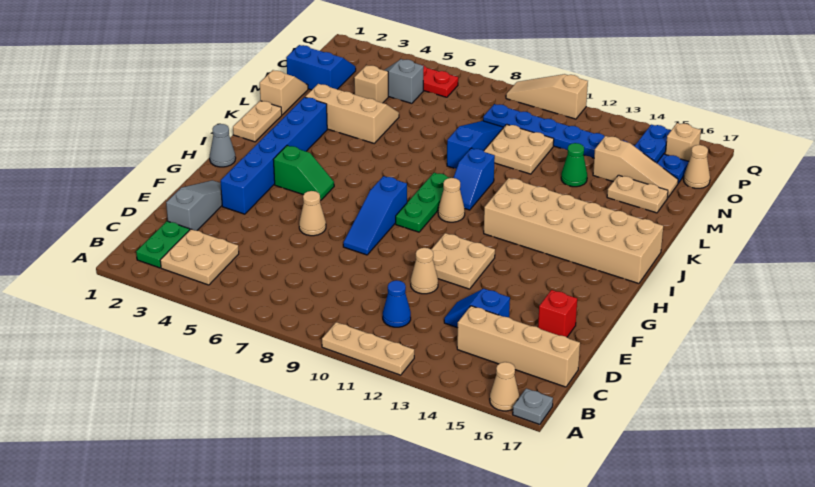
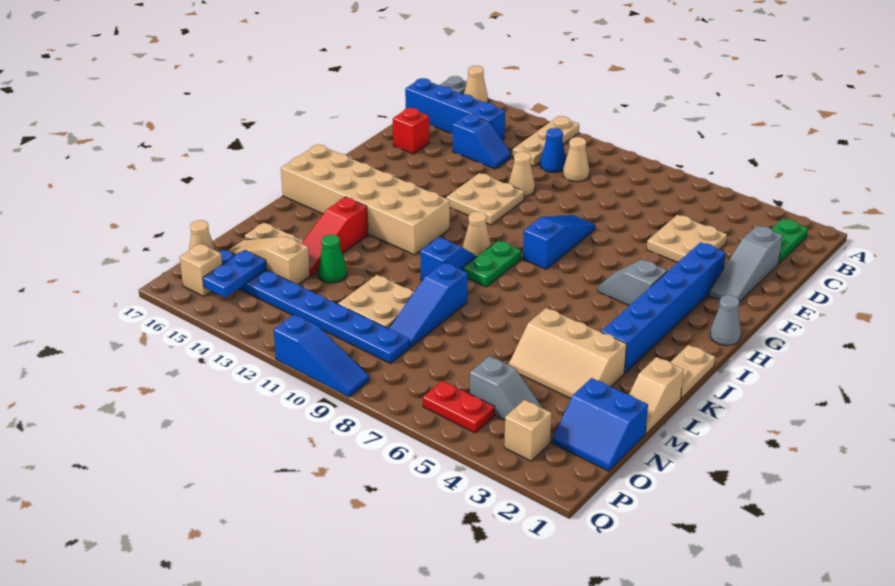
tan plate A10:A12 level 1 -> tan plate A12:C12 level 1
tan plate B3:C4 level 1 -> tan plate D4:E5 level 1
tan brick C14:C17 level 1 -> blue brick C14:C17 level 1
tan cone F6 level 1 -> tan cone C10 level 1
green slope H4:H5 level 1 top 4 -> grey slope H4:H5 level 1 top 4
green plate H9:J9 level 1 -> green plate I9:J9 level 1
none -> red slope K14:M14 level 1 top K
tan brick N4 level 1 -> tan brick P3 level 1
tan slope Q9:Q11 level 1 top 11 -> blue slope Q9:Q11 level 1 top 11

